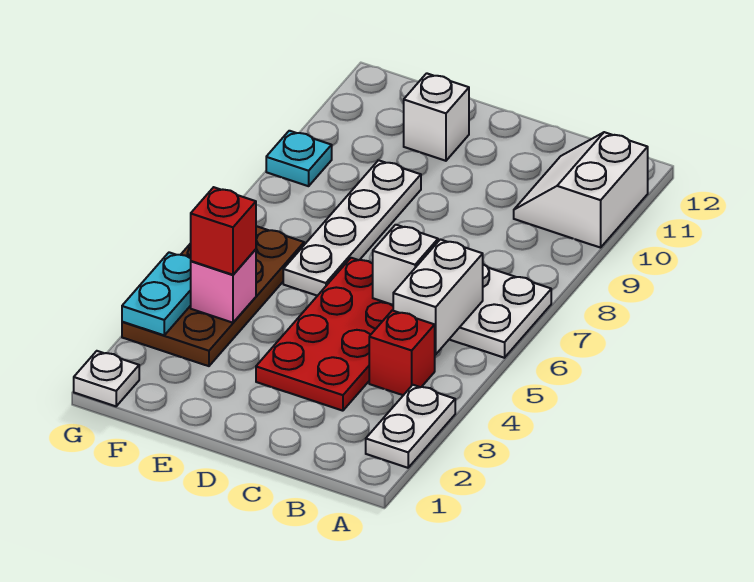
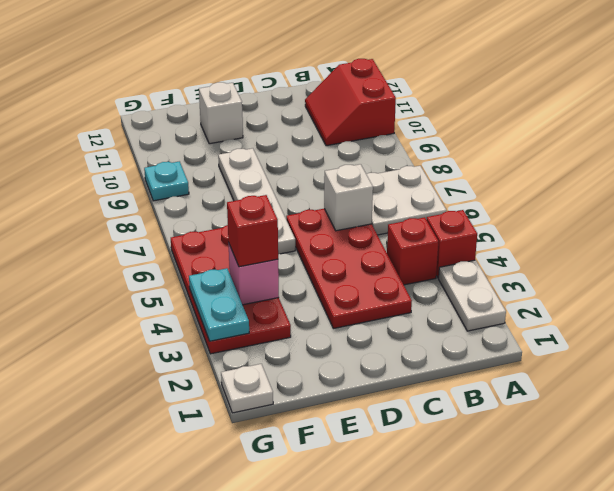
none -> red brick A4 level 1
white slope A10:B11 level 1 top A -> red slope A10:B11 level 1 top A
white brick B5:B6 level 2 -> none
brown plate F3:G6 level 1 -> red plate F3:G6 level 1

